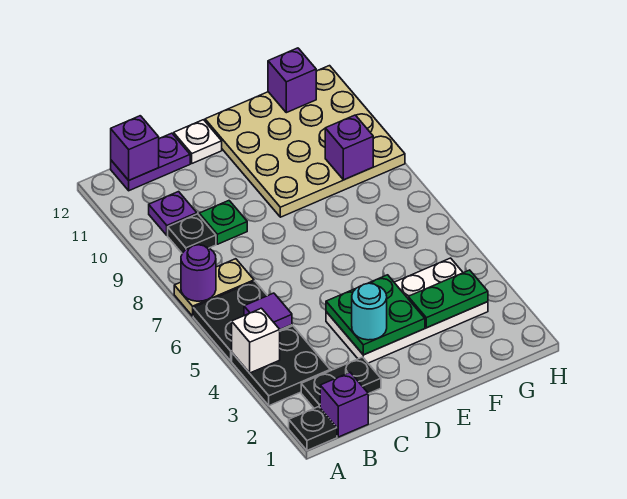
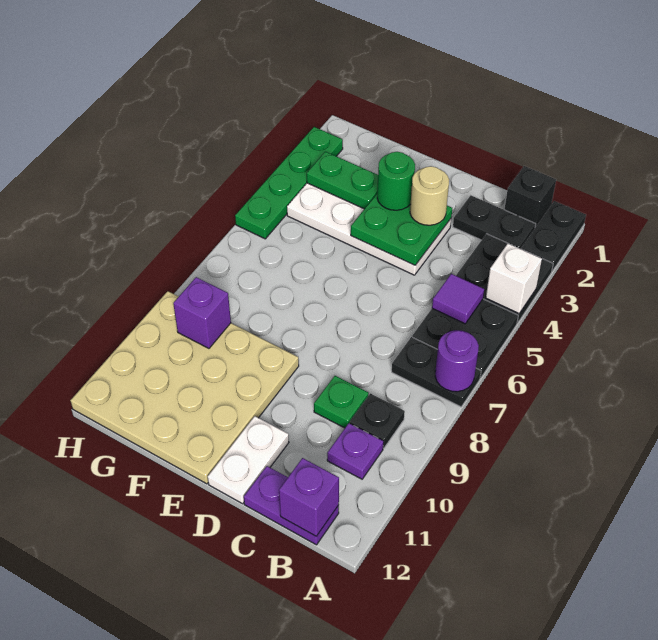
black plate A1 level 1 -> black plate A1:A2 level 1
tan plate A7:B7 level 1 -> black plate A7:B7 level 1
purple brick B1 level 1 -> black brick B1 level 1
cyan round brick D3 level 3 -> tan round brick D3 level 3
white plate D12 level 1 -> white plate D11:D12 level 1
none -> green round brick E3 level 3
purple brick G12 level 2 -> none
none -> green plate H2:H5 level 1

